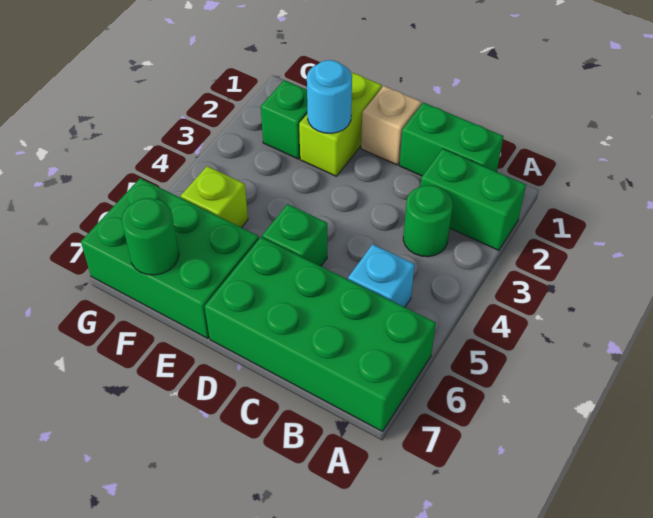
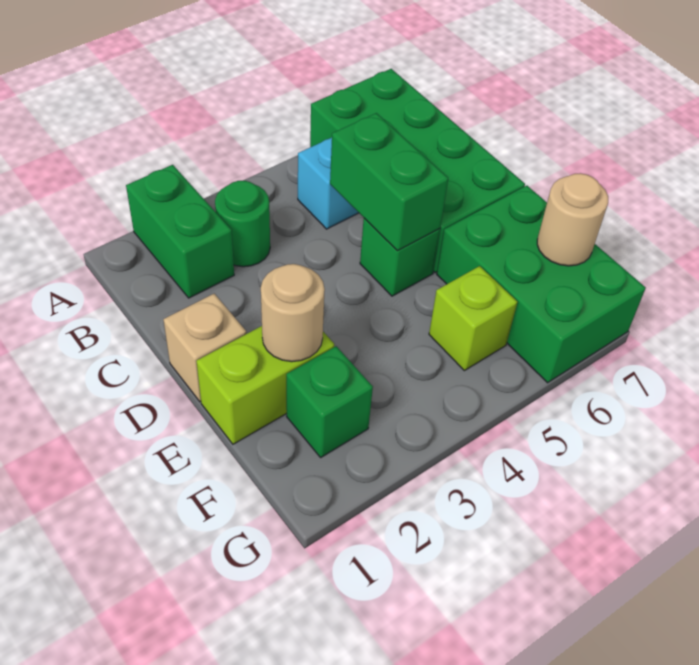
green brick B1:C1 level 1 -> green brick C5:D5 level 2
cyan round brick E2 level 2 -> tan round brick E2 level 2
green round brick F7 level 2 -> tan round brick F7 level 2

